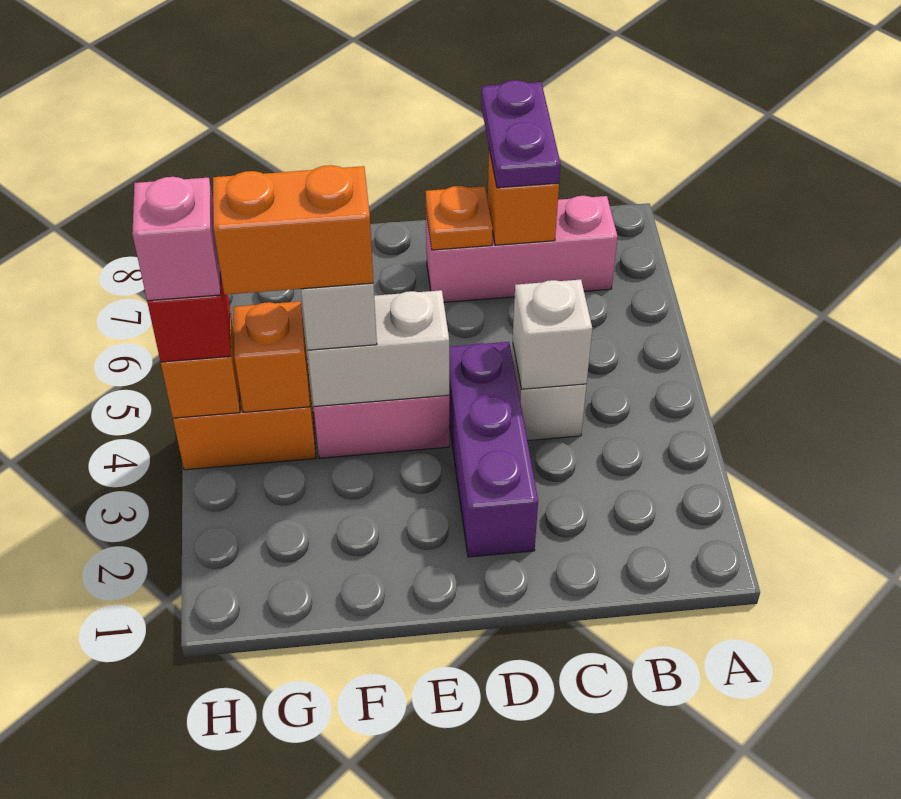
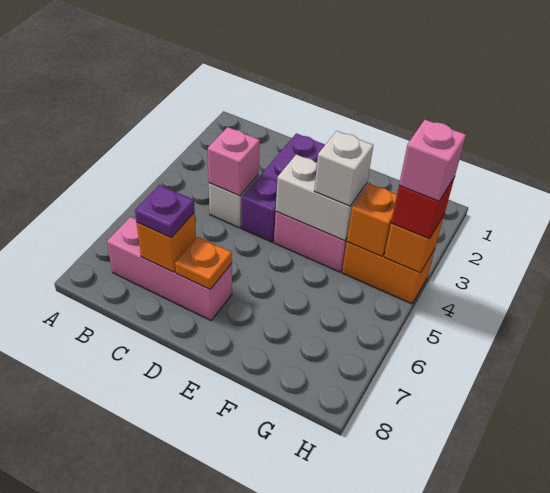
white brick C4 level 2 -> pink brick C4 level 2
purple plate C7:C8 level 3 -> purple plate C7 level 3
orange brick F4:G4 level 4 -> none

